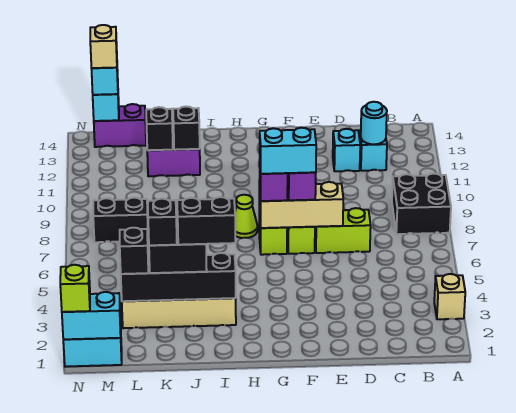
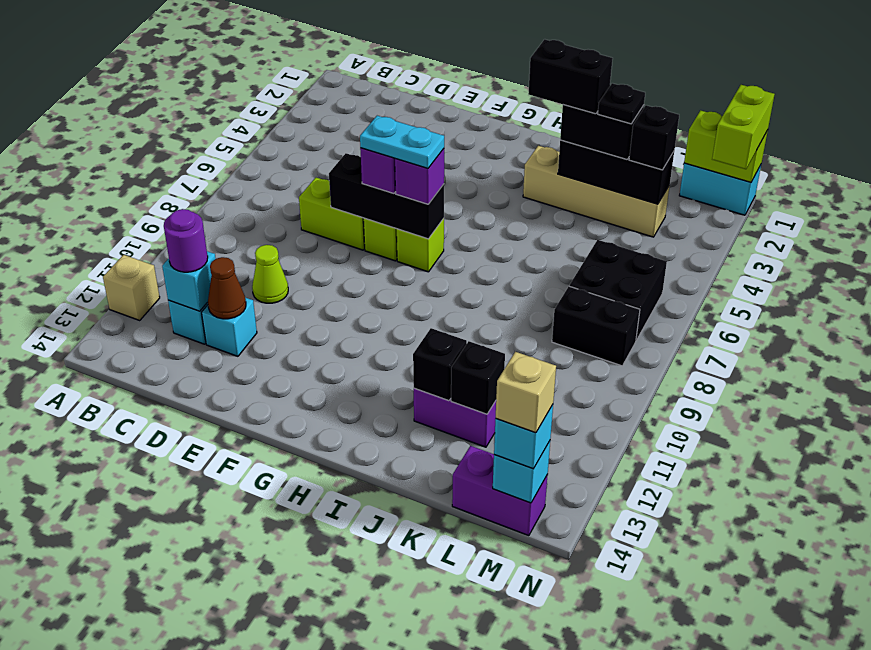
tan brick A3 level 1 -> tan brick A12 level 1
black brick A8:B9 level 1 -> black brick L6:M7 level 1
cyan round brick C12 level 2 -> cyan brick C12 level 2
none -> purple round brick C12 level 3
none -> brown cone D12 level 2
tan brick E7:G7 level 2 -> black brick E7:G7 level 2
cyan brick F7:G7 level 4 -> cyan plate F7:G7 level 4
lime cone H8 level 1 -> lime cone D10 level 1
black brick I3:L3 level 2 -> black brick J3:L3 level 2
black brick K3 level 4 -> black plate K3 level 4
cyan brick M1:N1 level 2 -> lime brick M1:N1 level 2
lime brick N1 level 3 -> lime brick N1:N2 level 3

